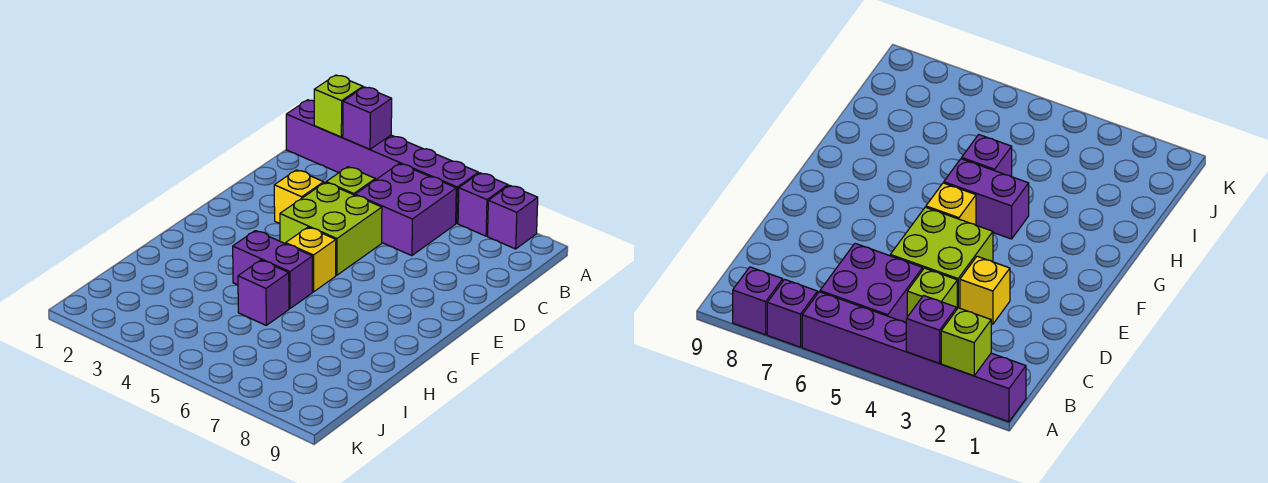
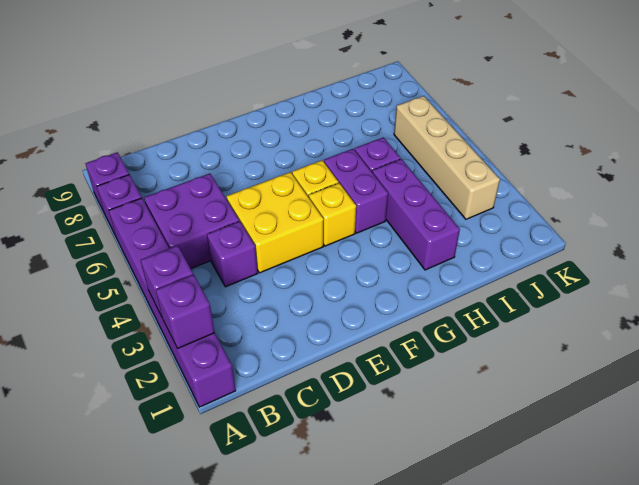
lime brick A2 level 2 -> purple brick A2 level 2
lime brick C4 level 1 -> purple brick C4 level 1
yellow brick D3 level 1 -> yellow brick F4 level 1
lime brick D4:E5 level 1 -> yellow brick D4:E5 level 1
none -> purple brick H2:H4 level 1
none -> tan brick J3:J6 level 1

